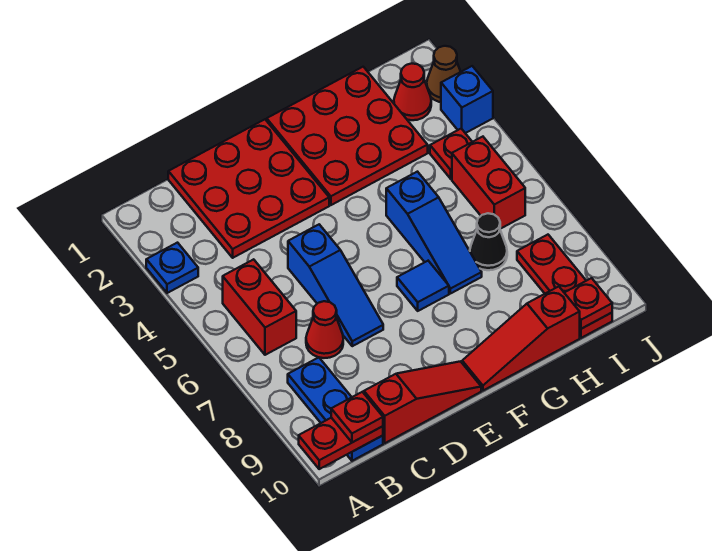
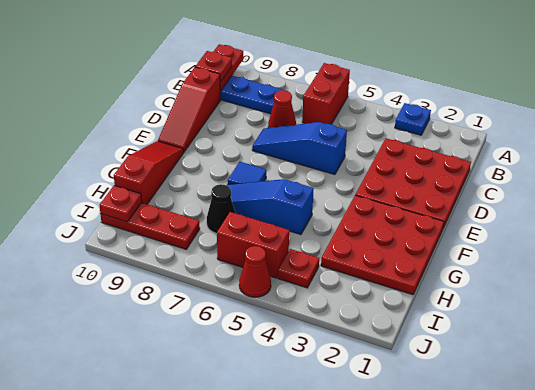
red brick B5:B6 level 1 -> red brick A6:B6 level 1
red cone I2 level 1 -> red cone J5 level 1
brown cone J2 level 1 -> none
blue brick J3 level 1 -> none

